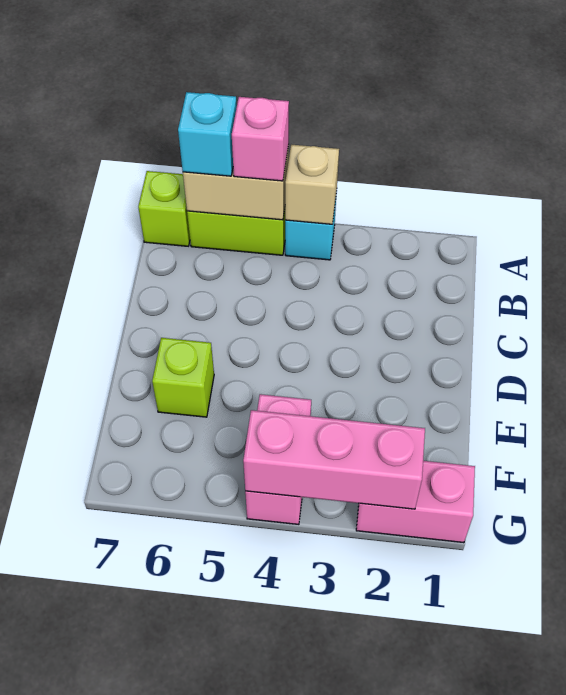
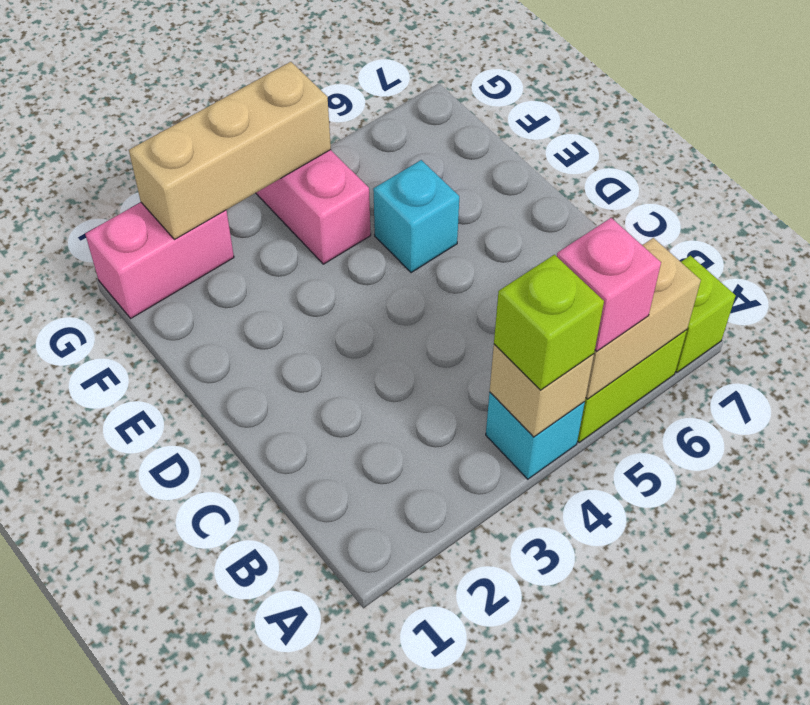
cyan brick A6 level 3 -> cyan brick E5 level 1
lime brick E6 level 1 -> lime brick A4 level 3
pink brick G2:G4 level 2 -> tan brick G2:G4 level 2

